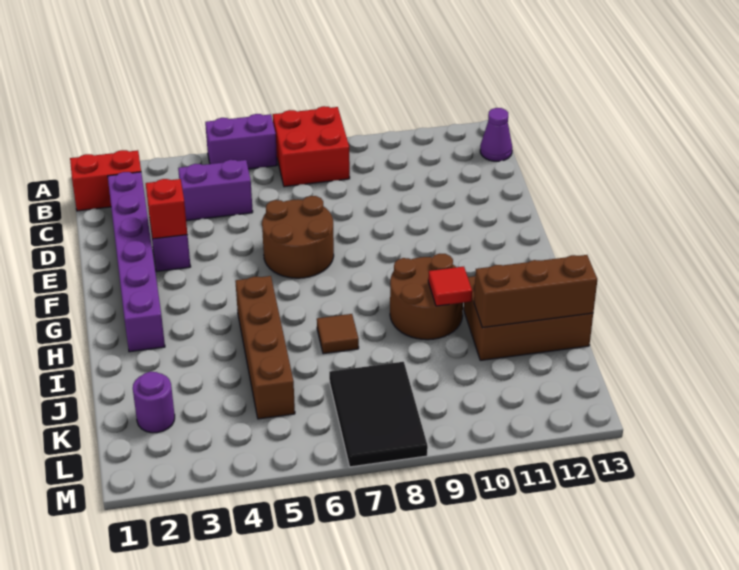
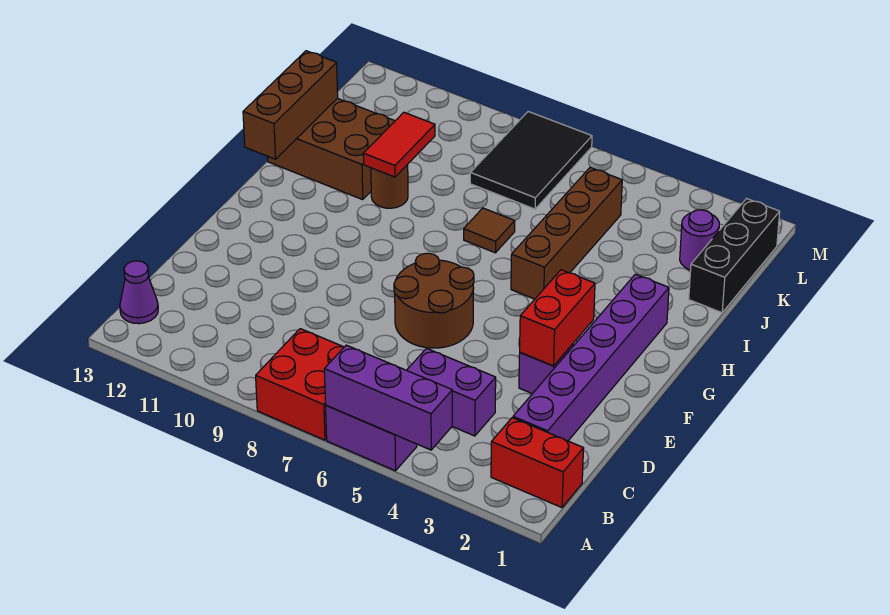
none -> purple brick A4:A6 level 2
red brick E3 level 2 -> red brick E3:F3 level 2
brown round brick H9:I10 level 1 -> brown round brick I10 level 1
red tile I10 level 2 -> red tile I10:J10 level 2
none -> black brick J1:L1 level 1
brown brick J11:J13 level 2 -> brown brick H13:J13 level 2

